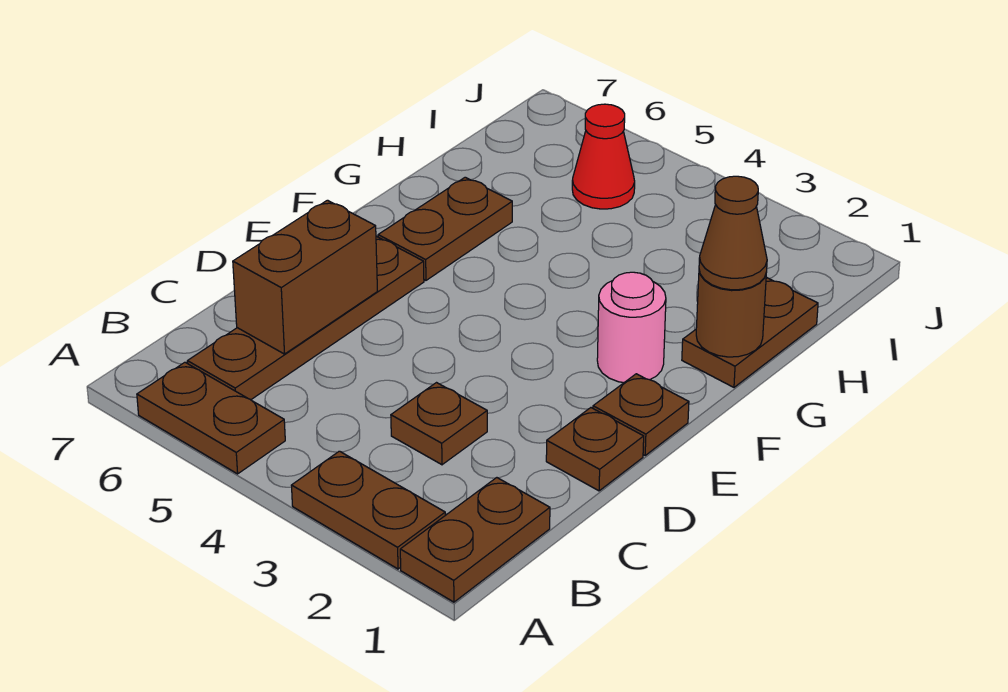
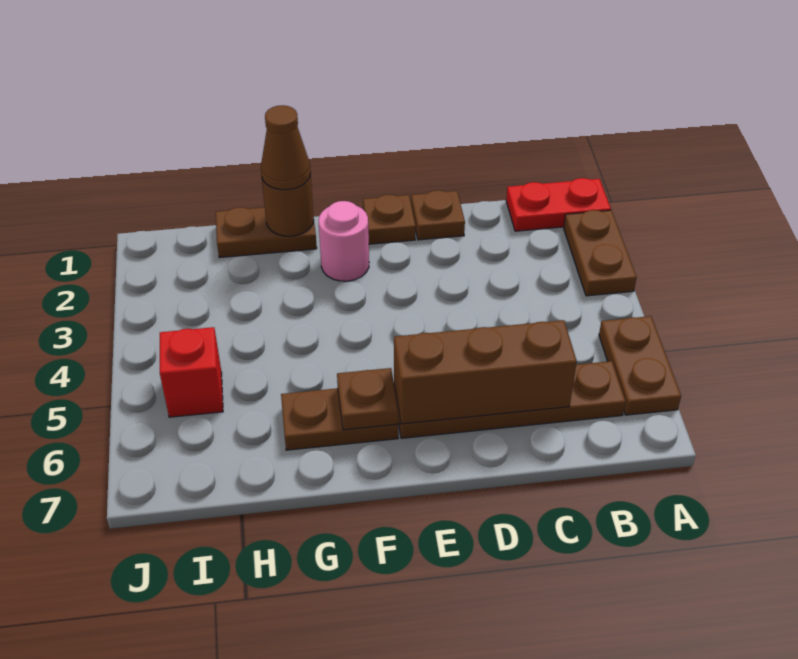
brown plate A1:B1 level 1 -> red plate A1:B1 level 1
brown plate C3 level 1 -> brown plate F6 level 2
brown brick C6:D6 level 2 -> brown brick C6:E6 level 2
red cone I5 level 1 -> red brick I5 level 1

